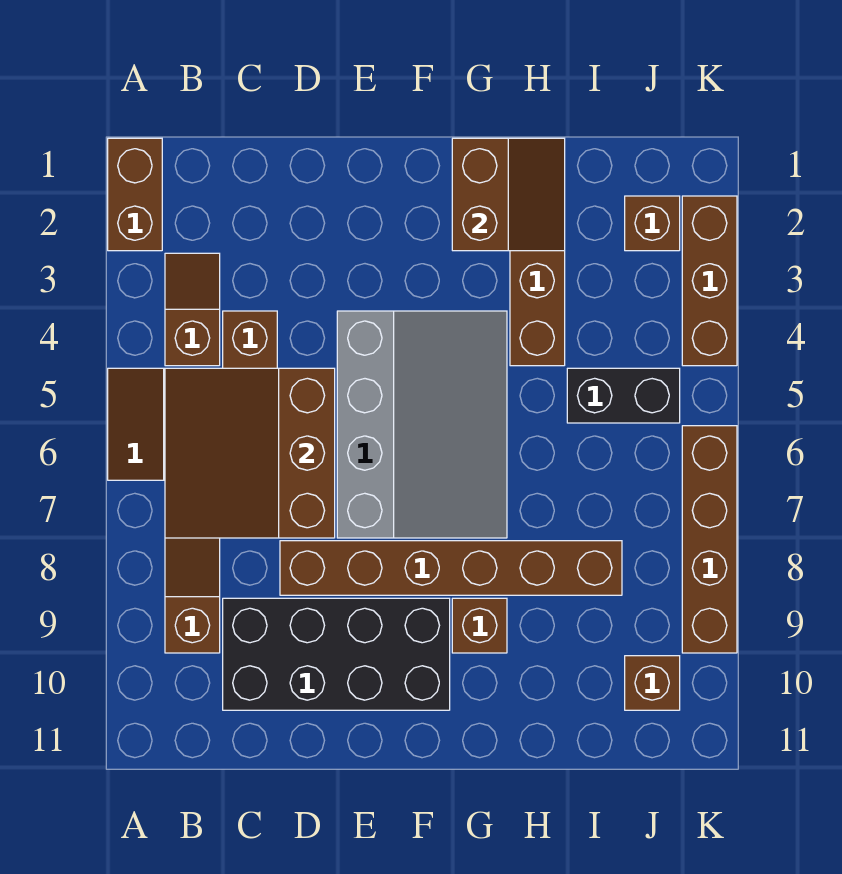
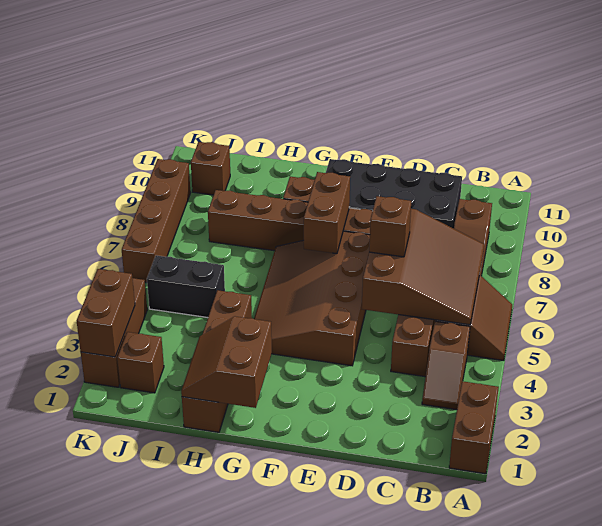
none -> brown brick D6 level 3
grey slope E4:G7 level 1 top E -> brown slope E4:G7 level 1 top E
none -> brown brick F7:F8 level 2
none -> brown brick K2:K3 level 2

